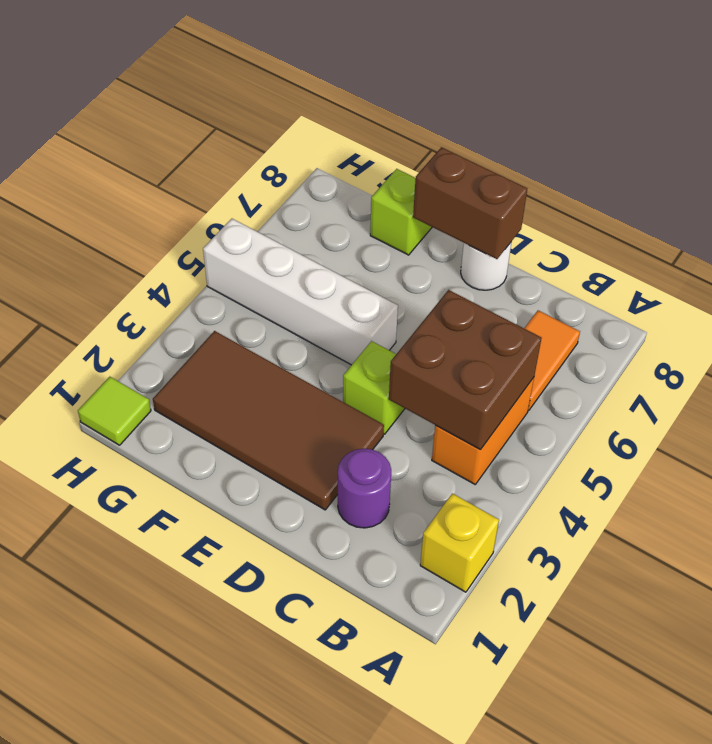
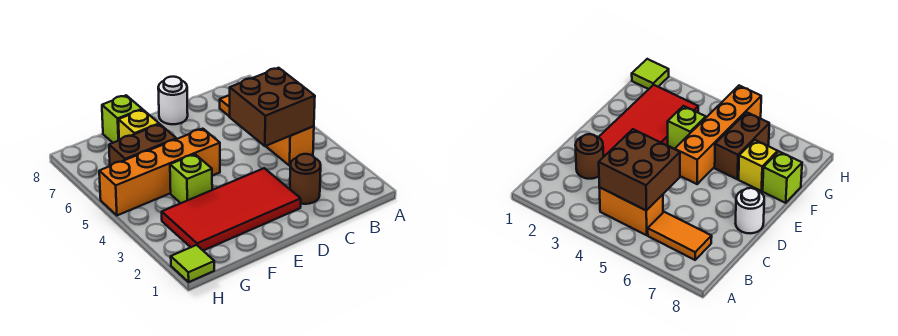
yellow brick A2 level 1 -> yellow brick F7 level 1
purple round brick C2 level 1 -> brown round brick C2 level 1
brown tile D2:G3 level 1 -> red tile D2:G3 level 1
lime brick D4 level 1 -> lime brick F4 level 1
brown brick D8:E8 level 2 -> brown brick F6:G6 level 1
white brick E5:H5 level 1 -> orange brick E5:H5 level 1

